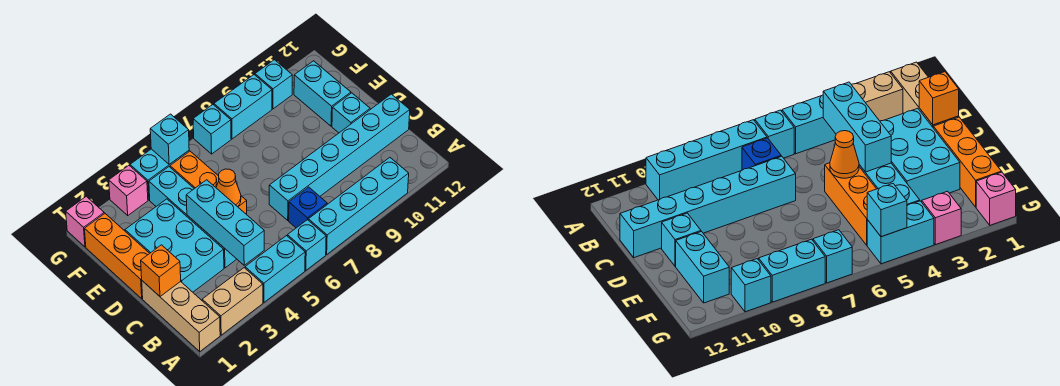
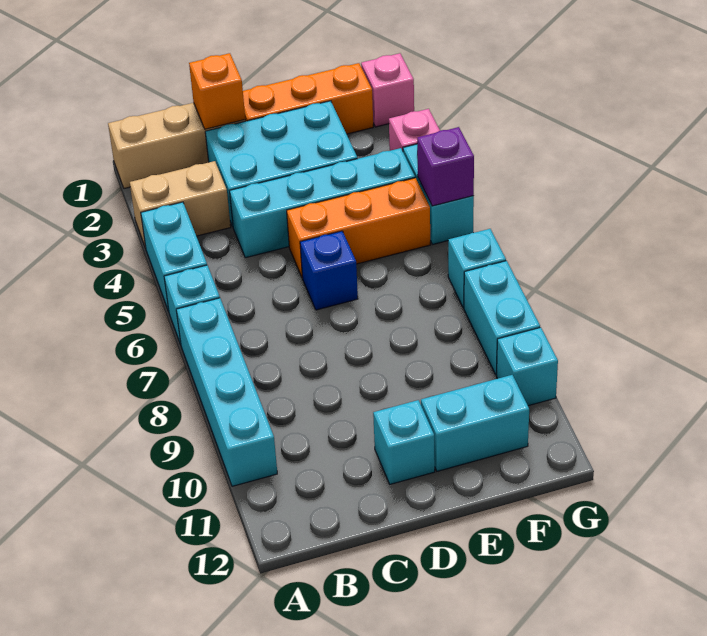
tan brick A2:A3 level 1 -> tan brick A3:B3 level 1
cyan brick B4:D4 level 2 -> none
blue brick B7 level 1 -> blue brick D6 level 1
cyan brick C7:C12 level 1 -> none
orange cone D5 level 2 -> none
cyan brick G5 level 2 -> purple brick G5 level 2

